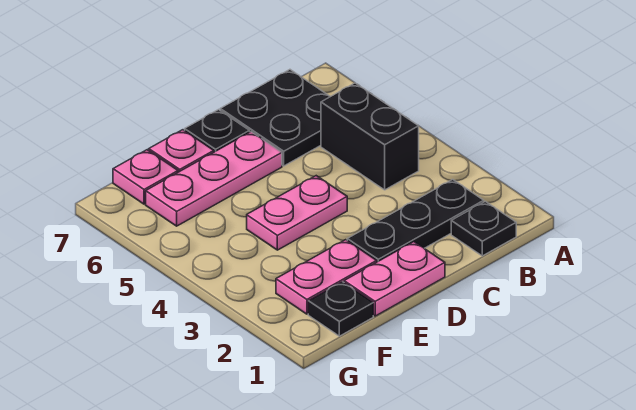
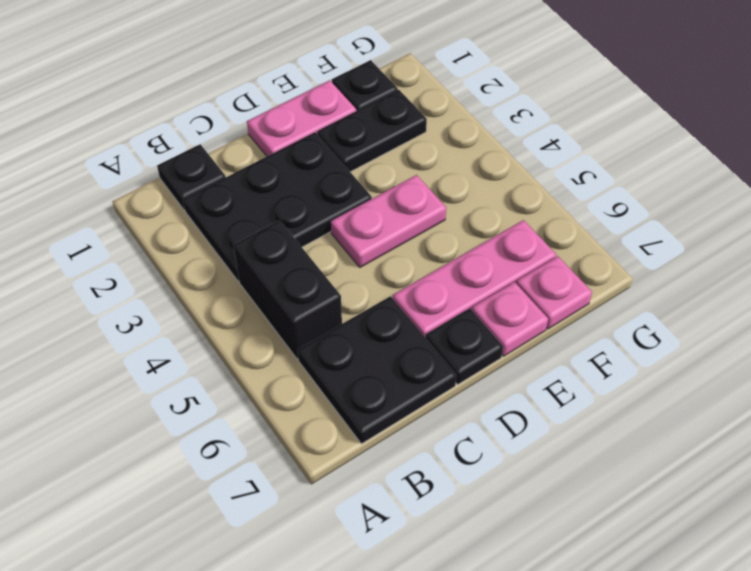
black plate B2:D2 level 1 -> black plate B2:D3 level 1
pink plate E2:F2 level 1 -> black plate E2:F2 level 1

